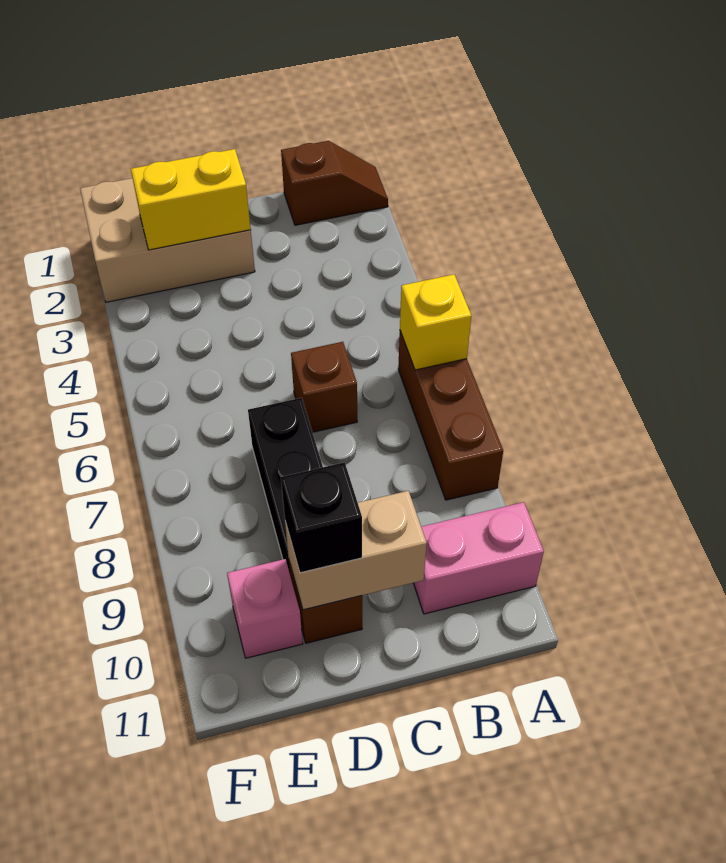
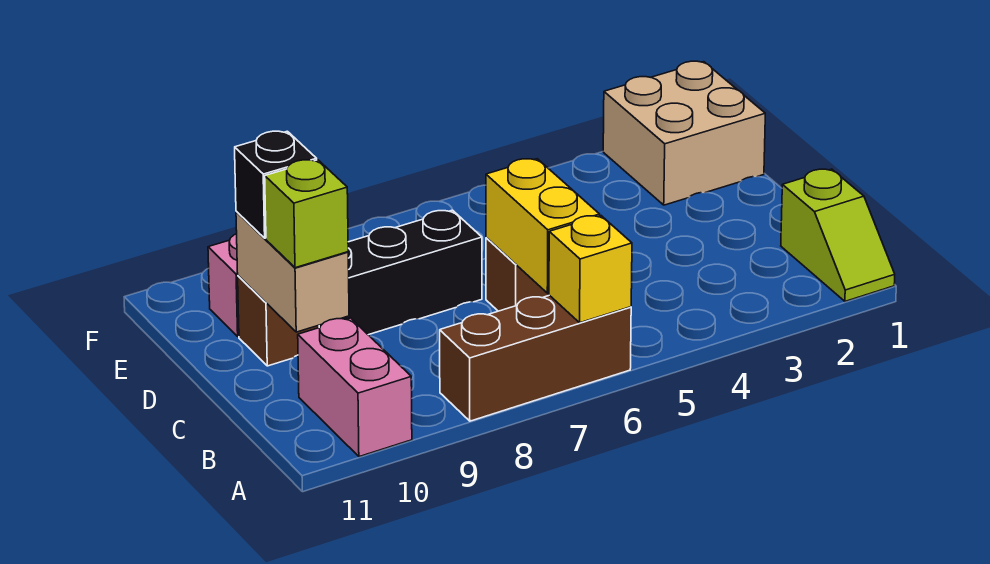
brown slope A1:B1 level 1 top B -> lime slope A1:B1 level 1 top B
none -> lime brick C10 level 3
tan brick D1:F2 level 1 -> tan brick E1:F2 level 1
yellow brick D2:E2 level 2 -> yellow brick B6:C6 level 2

